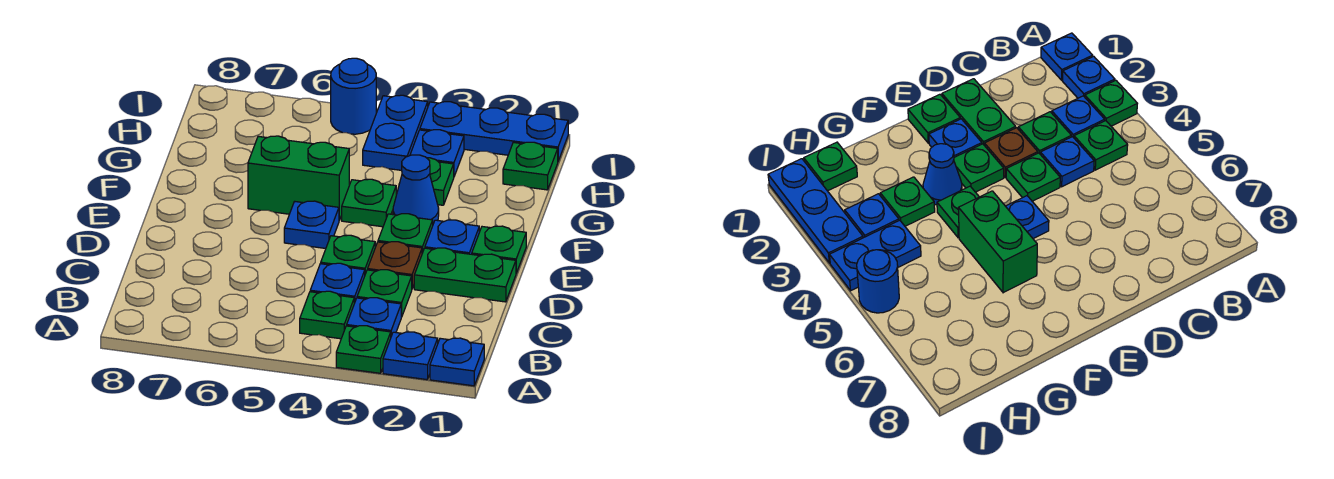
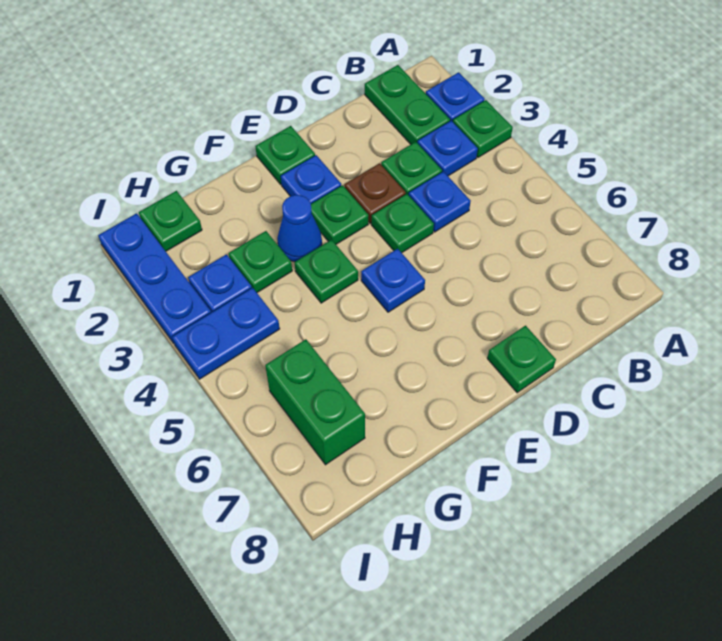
blue plate A1 level 1 -> none
green plate B4 level 1 -> green plate D8 level 1
green plate D1:D2 level 1 -> green plate B1:B2 level 1
green brick F5:F6 level 1 -> green brick H6:H7 level 1
blue round brick I5 level 1 -> none

